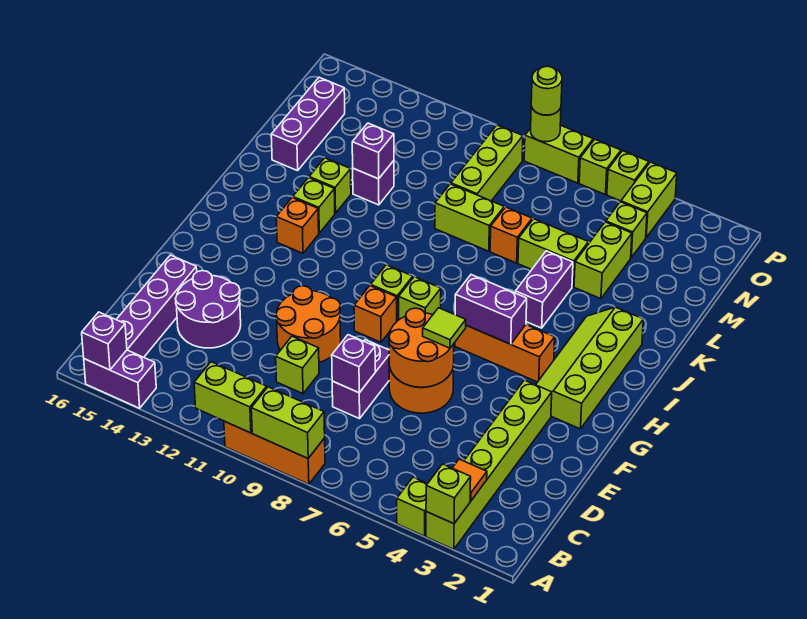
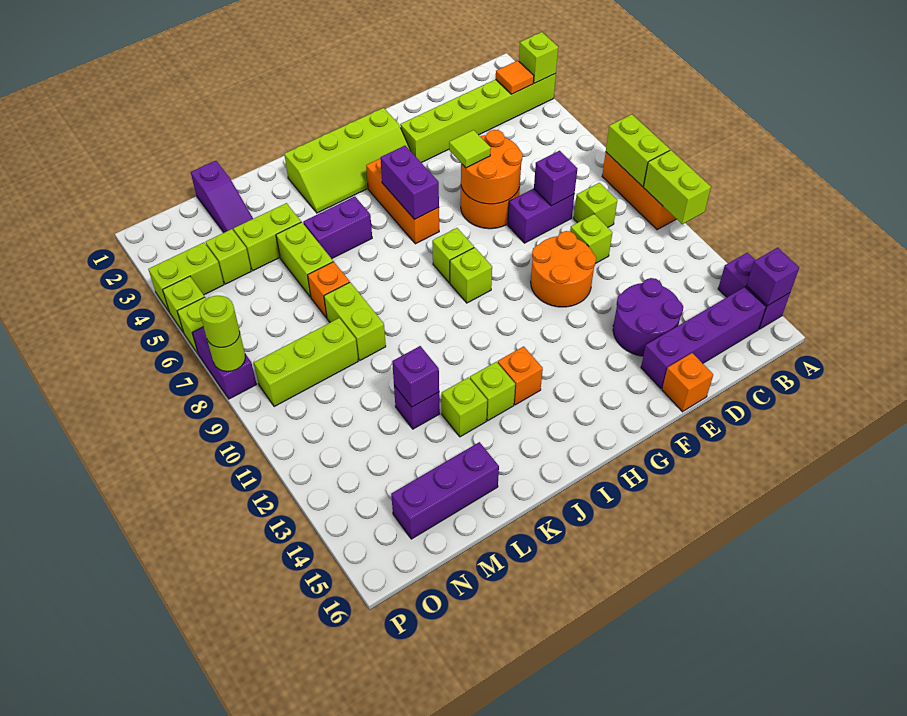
lime brick A4 level 1 -> lime brick C9 level 1
orange brick G9 level 1 -> orange brick E16 level 1
none -> purple slope M1:M3 level 1 top 1
lime brick P7:P8 level 1 -> purple brick P7:P8 level 1

